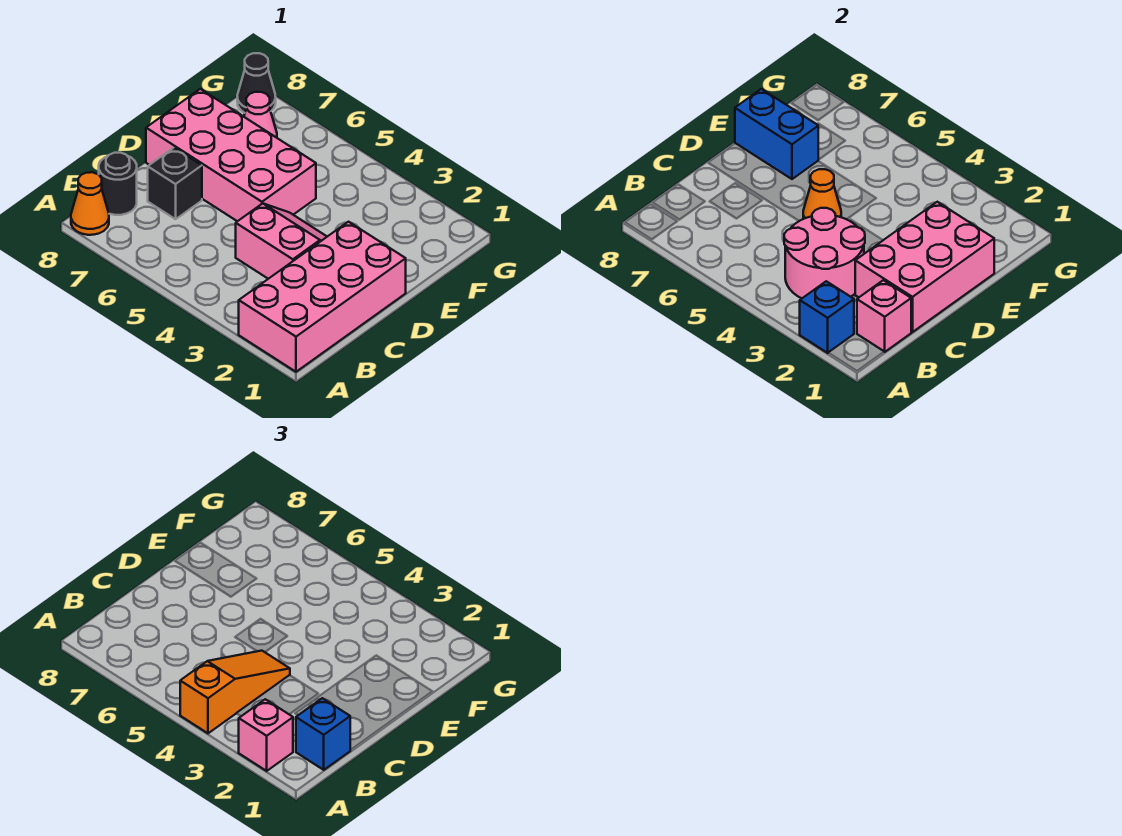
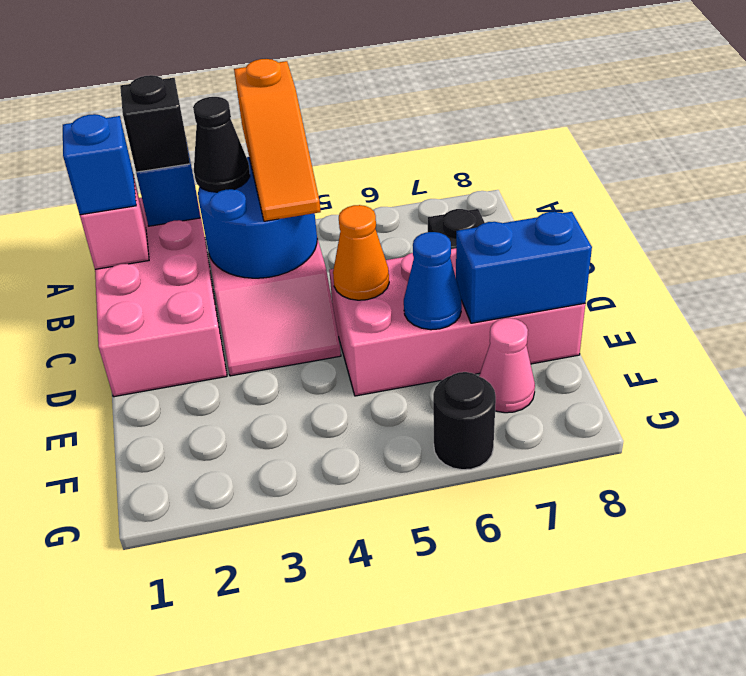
pink brick A2 level 3 -> black brick A2 level 3
orange cone A8 level 1 -> none
pink round brick B3:C4 level 2 -> blue round brick B3:C4 level 2
black round brick B8 level 1 -> black round brick G6 level 1
pink brick C1:E2 level 2 -> none
none -> blue cone E6 level 2
black cone G8 level 1 -> black cone B3 level 3

